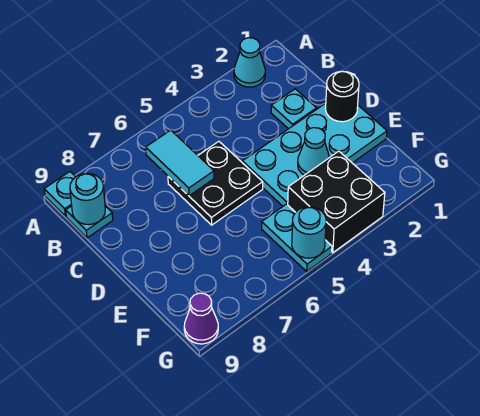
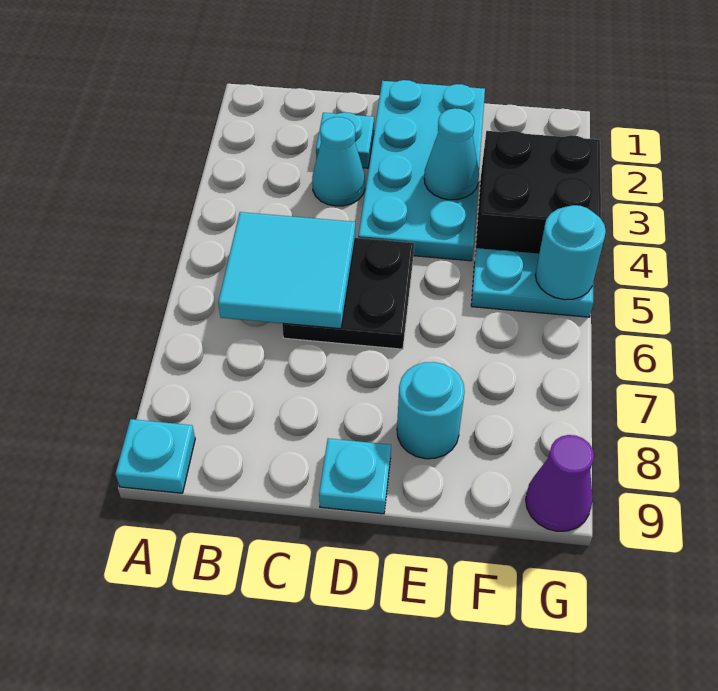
cyan cone A2 level 1 -> cyan cone C3 level 1
cyan tile B6:C6 level 2 -> cyan tile B5:C6 level 2
cyan plate B9 level 1 -> cyan plate D9 level 1
cyan round brick B9 level 2 -> cyan round brick E8 level 1
black round brick D1 level 2 -> none

